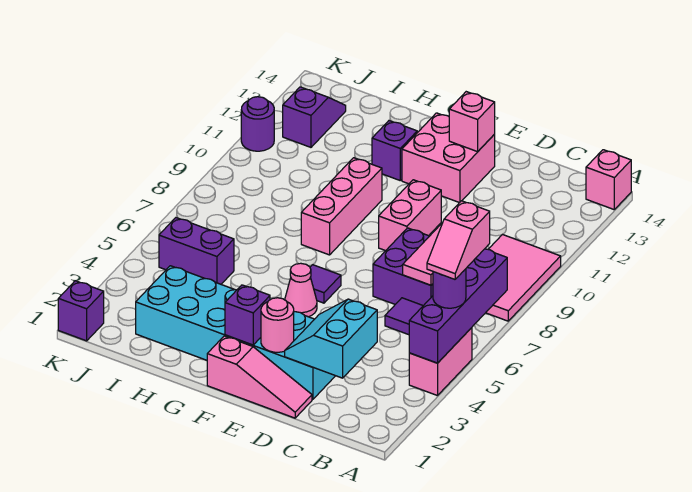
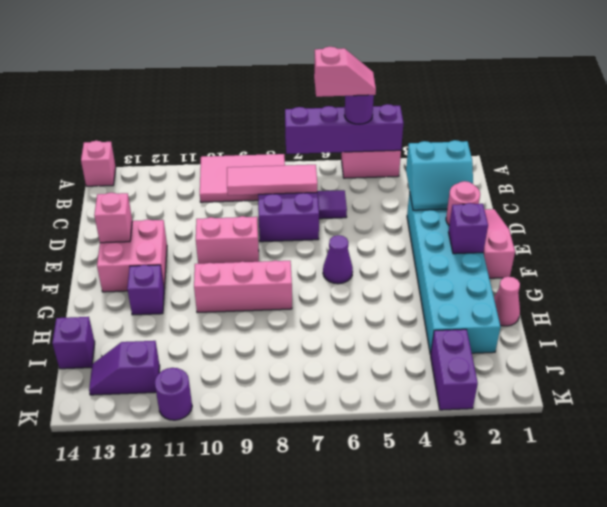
pink cone F5 level 1 -> pink cone H1 level 1
purple tile F6 level 1 -> purple cone F6 level 1
purple brick I5:J5 level 1 -> purple brick J3:K3 level 1
purple brick K1 level 1 -> purple brick I14 level 1

